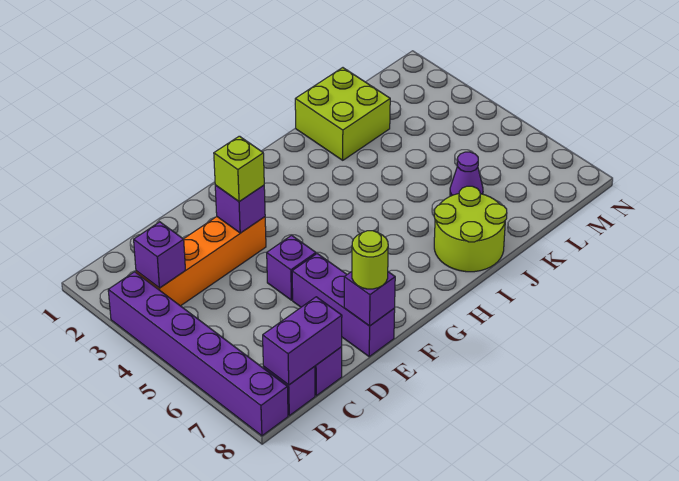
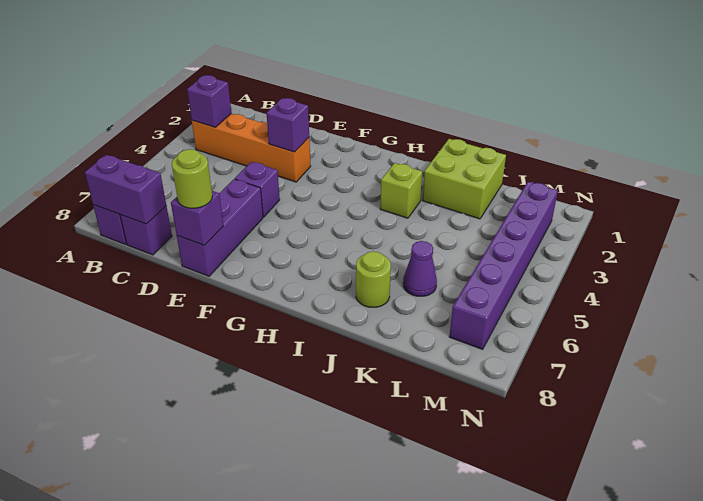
purple brick A3:A8 level 1 -> purple brick M2:M7 level 1
lime brick E3 level 3 -> lime brick I3 level 1
lime round brick I7:J8 level 1 -> lime round brick J7 level 1

